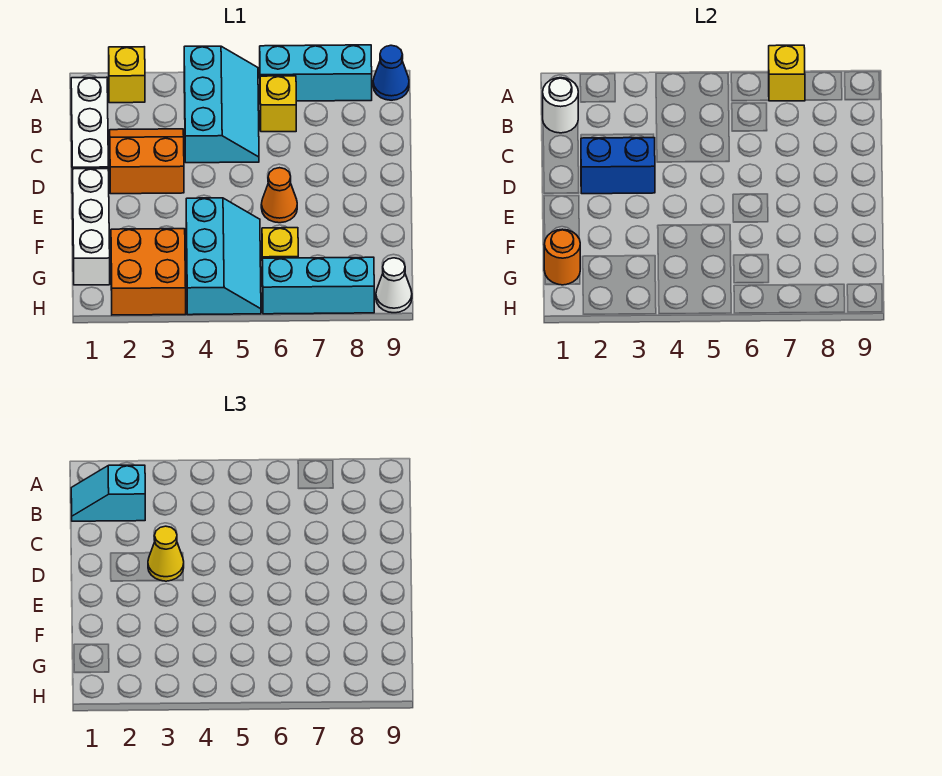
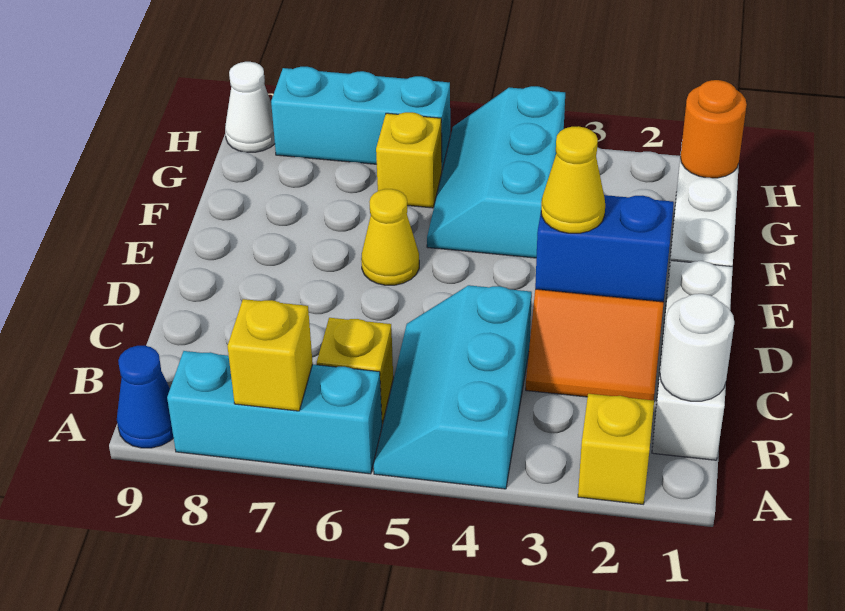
cyan slope B1:B2 level 3 top 2 -> none
orange cone E6 level 1 -> yellow cone E6 level 1
orange brick G2:H3 level 1 -> none

